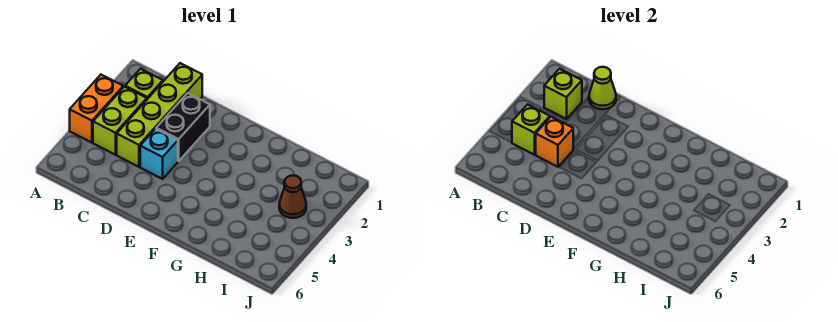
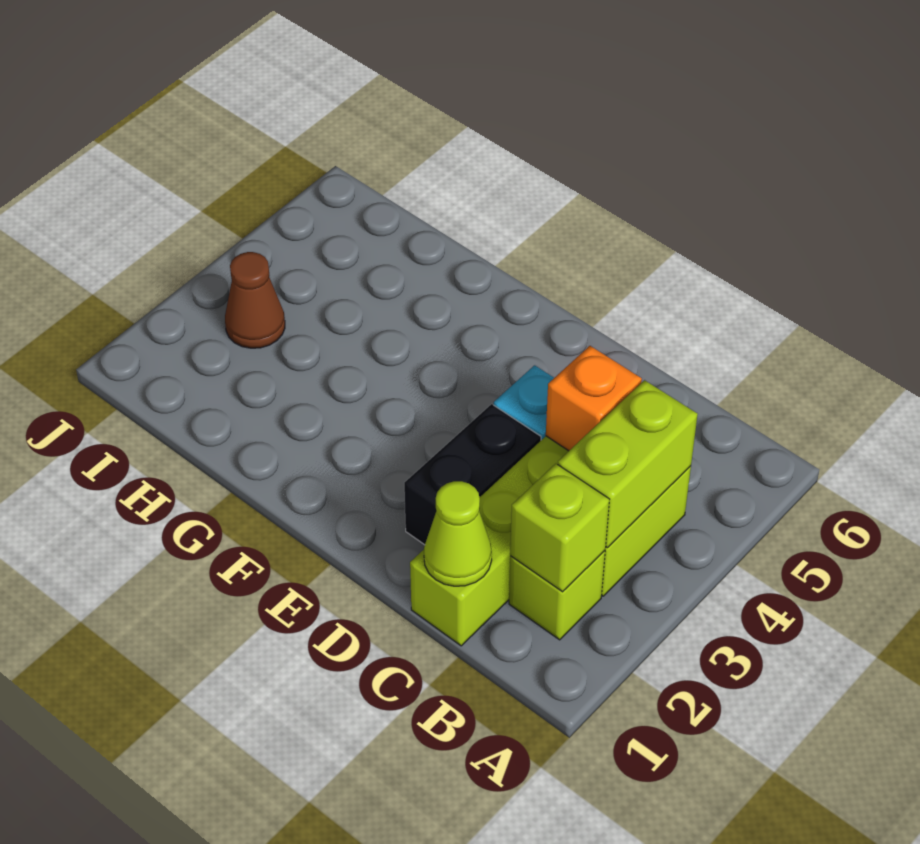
orange brick A3:A4 level 1 -> none
lime brick B4 level 2 -> lime brick B3:B4 level 2

